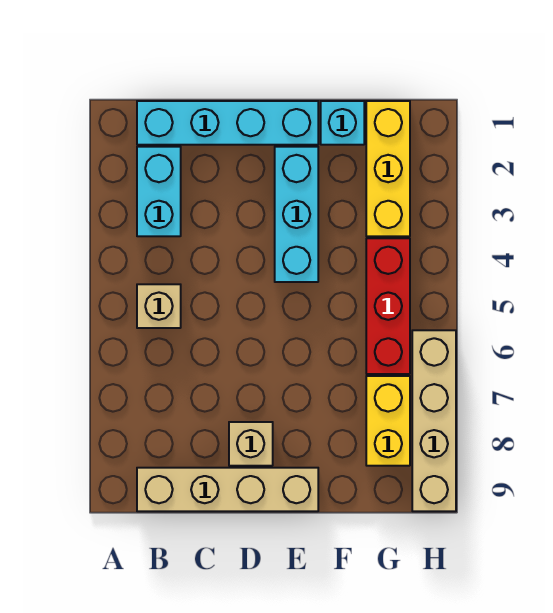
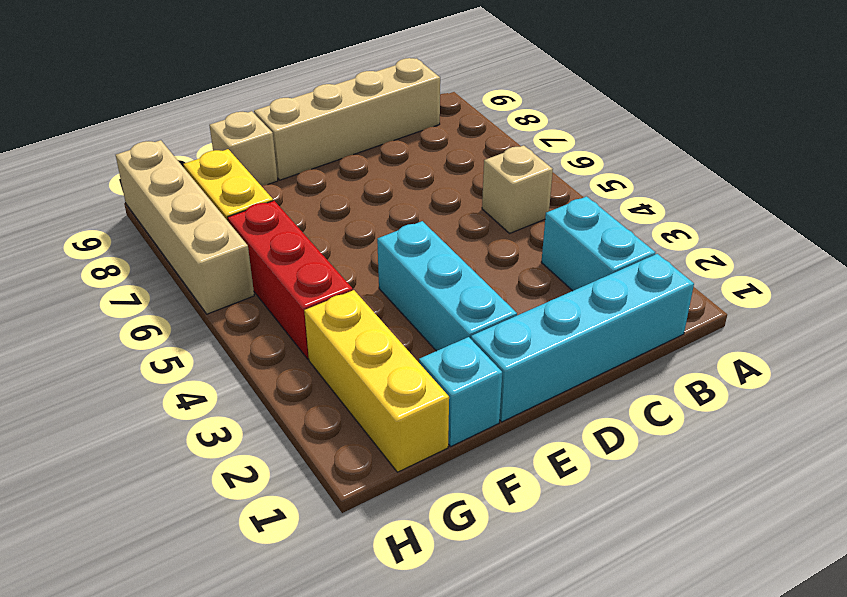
tan brick D8 level 1 -> tan brick F9 level 1

